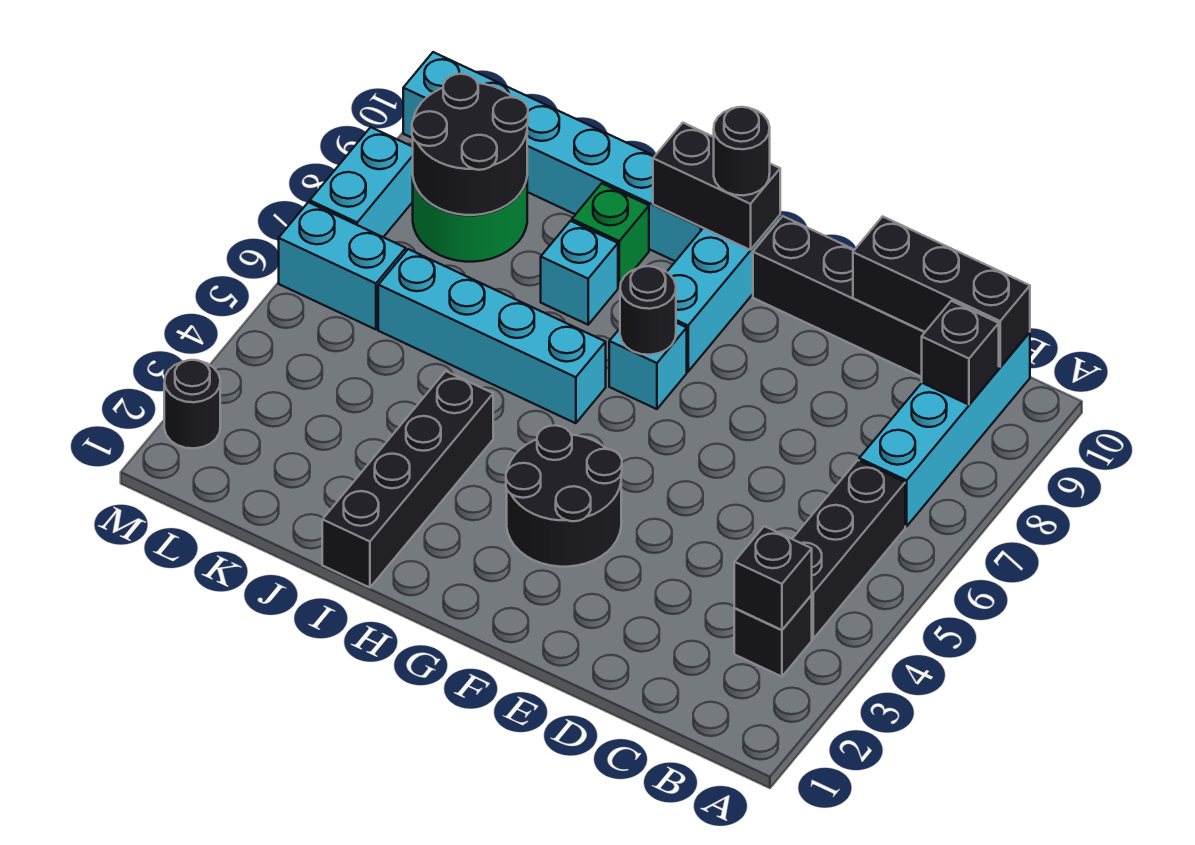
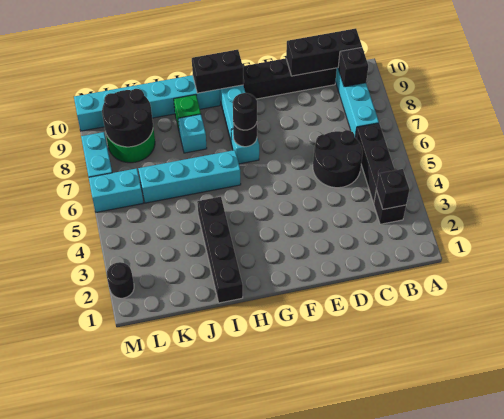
black round brick F3:G4 level 1 -> black round brick C5:D6 level 1
black round brick G10 level 3 -> black round brick G7 level 3

